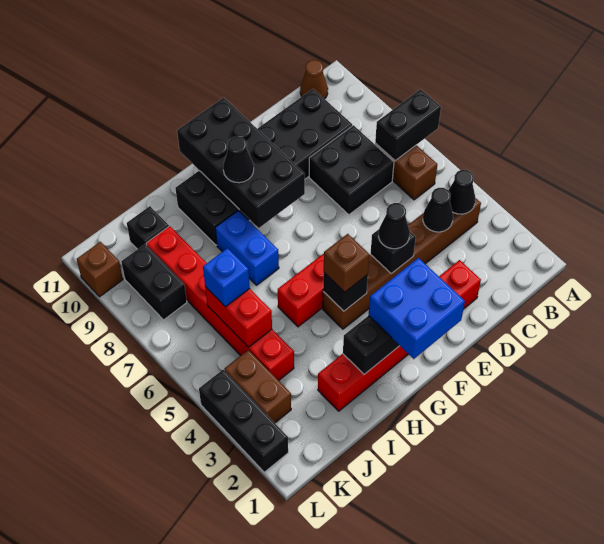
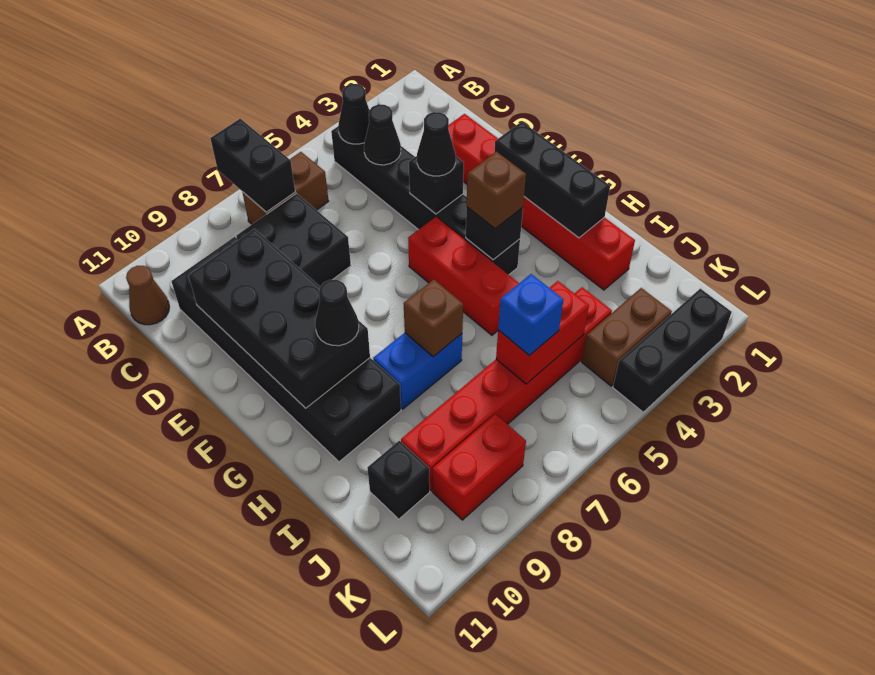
brown brick B4:G4 level 1 -> black brick B4:G4 level 1
blue brick F1:G2 level 3 -> none
black brick F8:G11 level 2 -> black brick D9:G10 level 2
black brick K8:K9 level 1 -> red brick K8:K9 level 1
brown brick L10 level 1 -> brown brick H7 level 2

